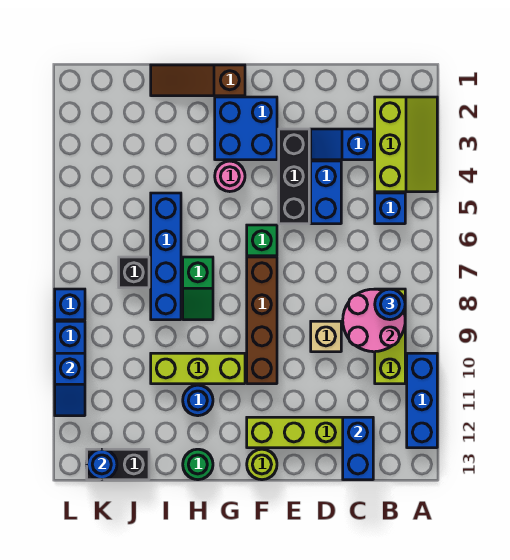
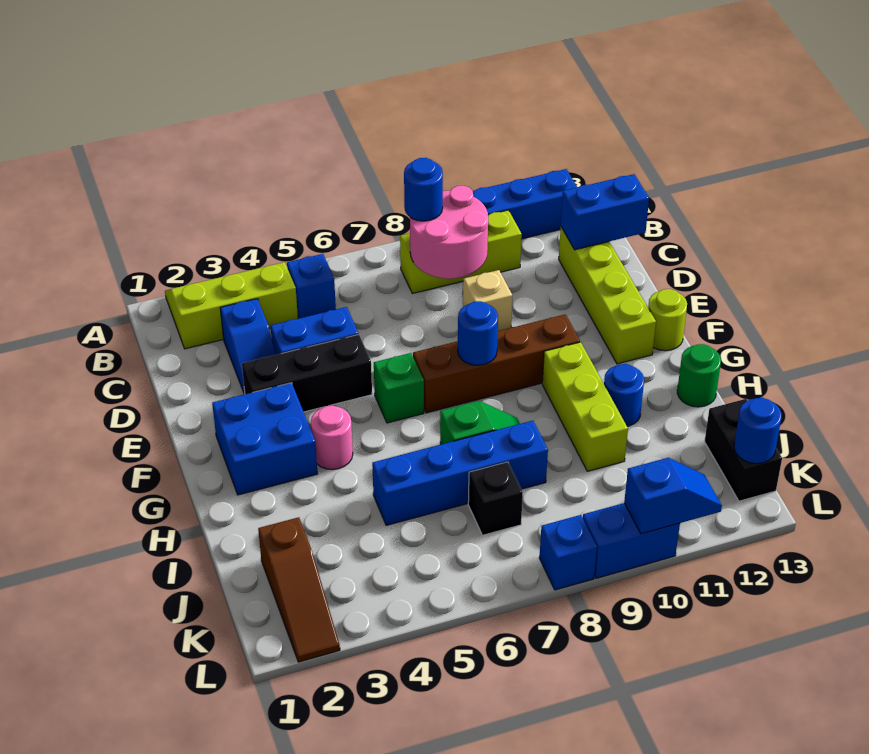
none -> blue round brick F8 level 2
brown slope G1:I1 level 1 top G -> brown slope J2:L2 level 1 top J

